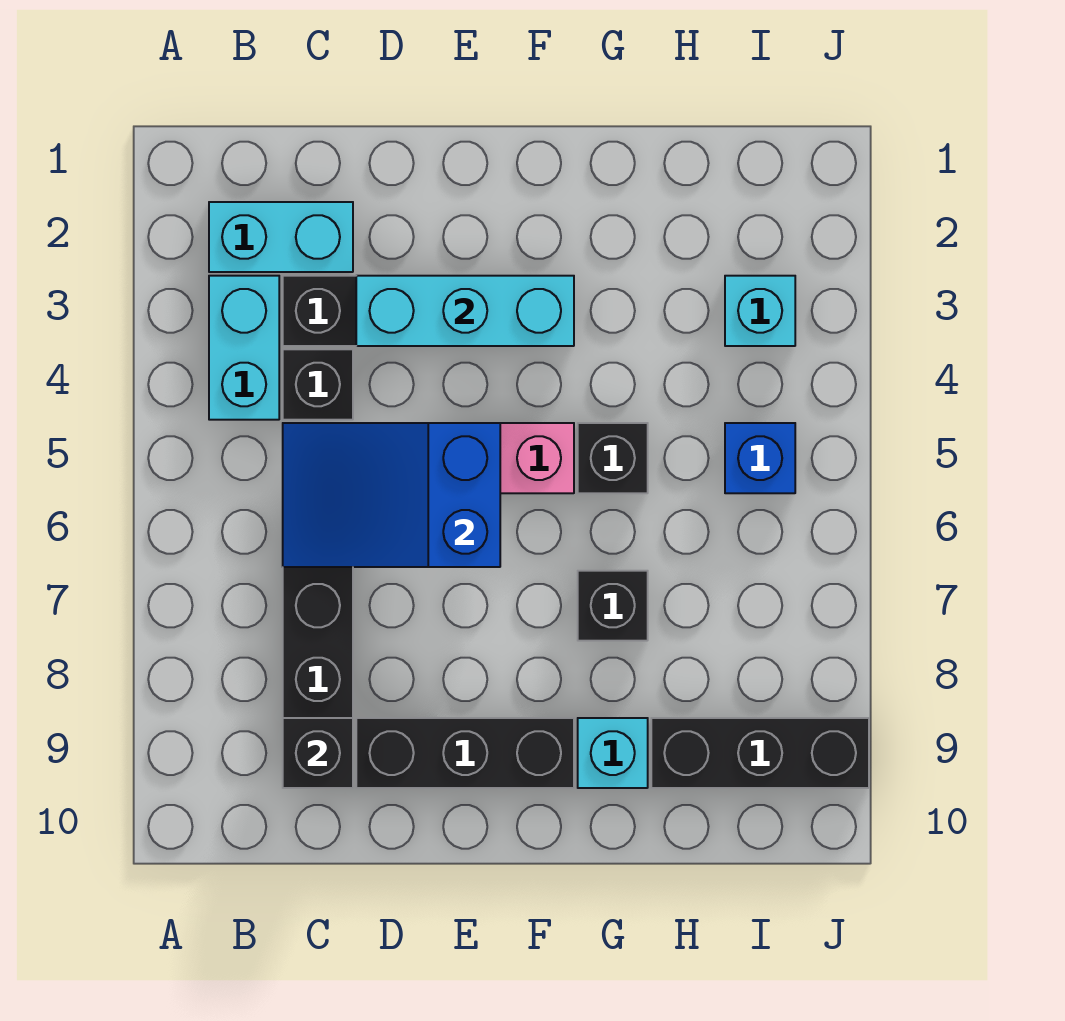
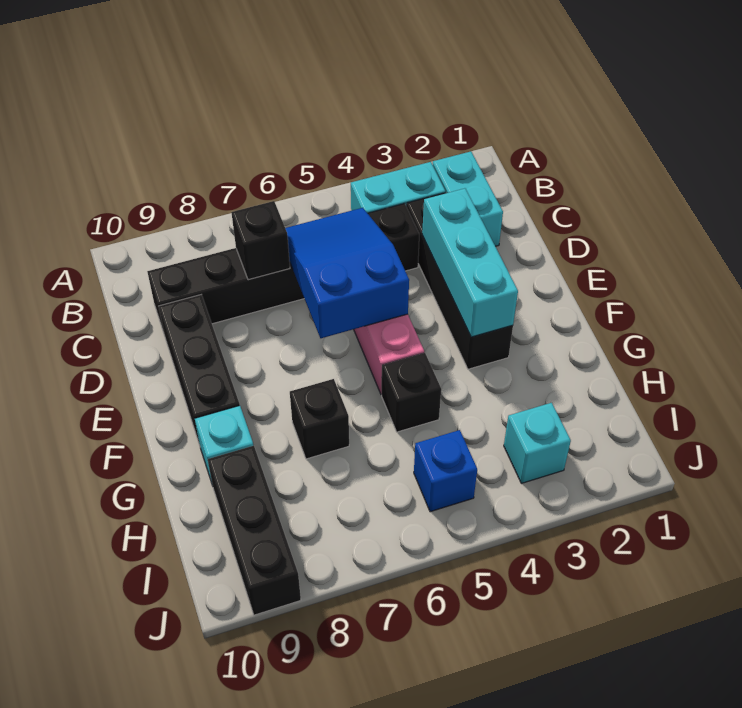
black brick C9 level 2 -> black brick C7 level 2

